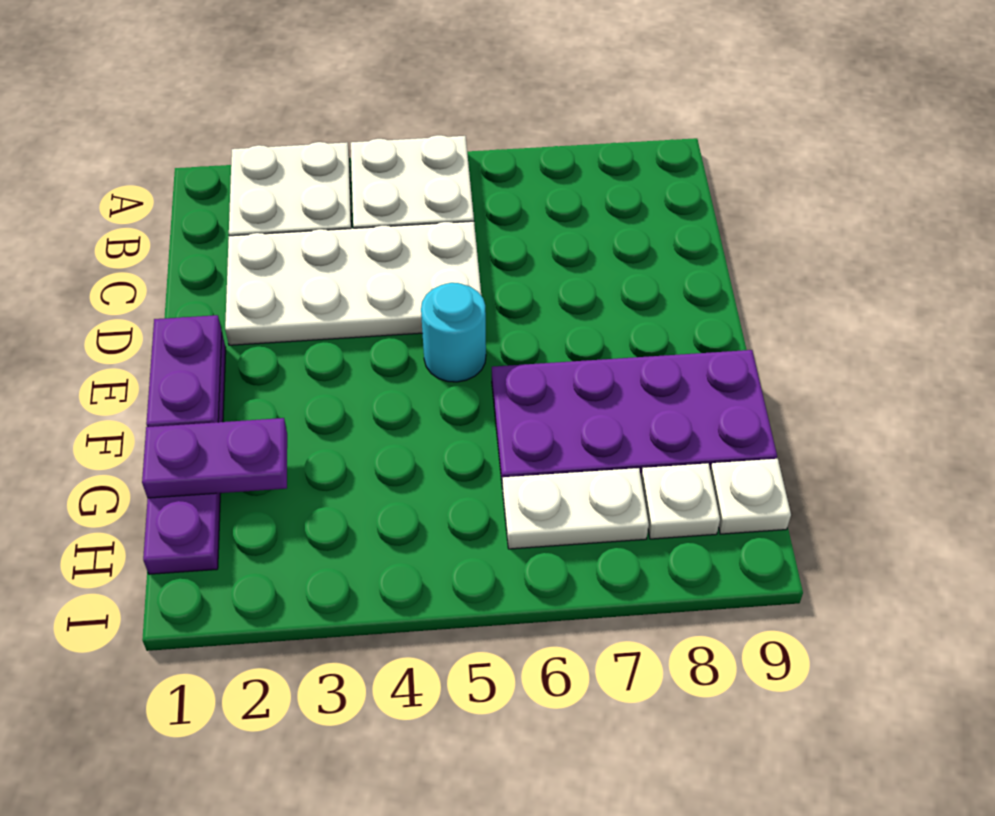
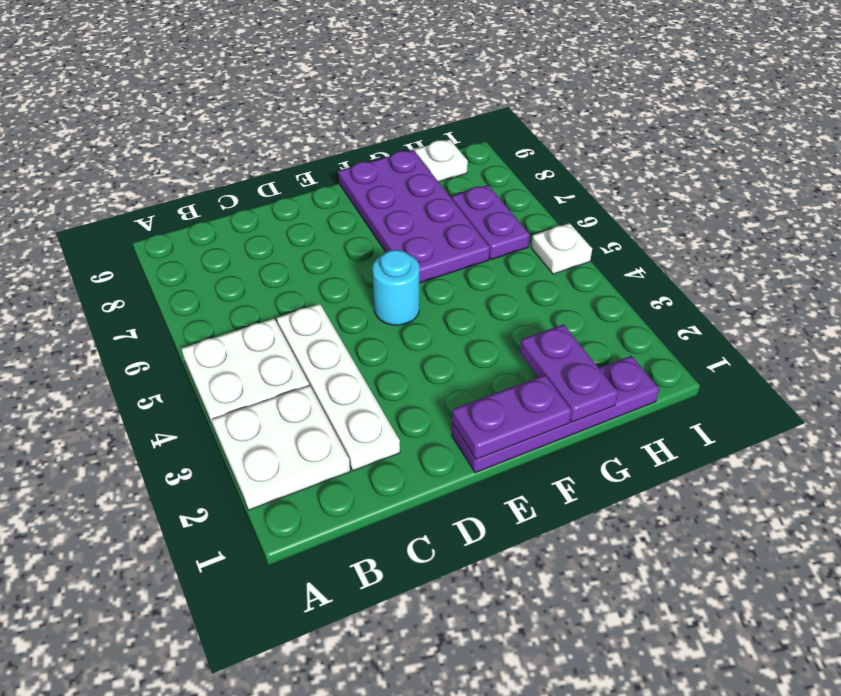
white plate C2:D5 level 1 -> white plate C2:C5 level 1
white plate H6:H7 level 1 -> purple plate H6:H7 level 1
white plate H8 level 1 -> white plate I5 level 1

